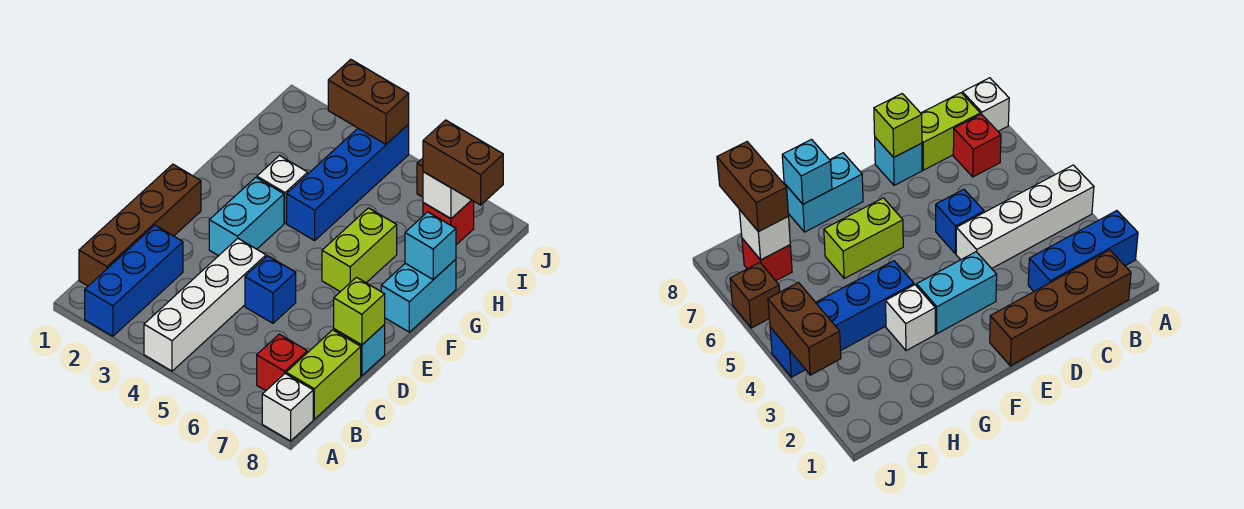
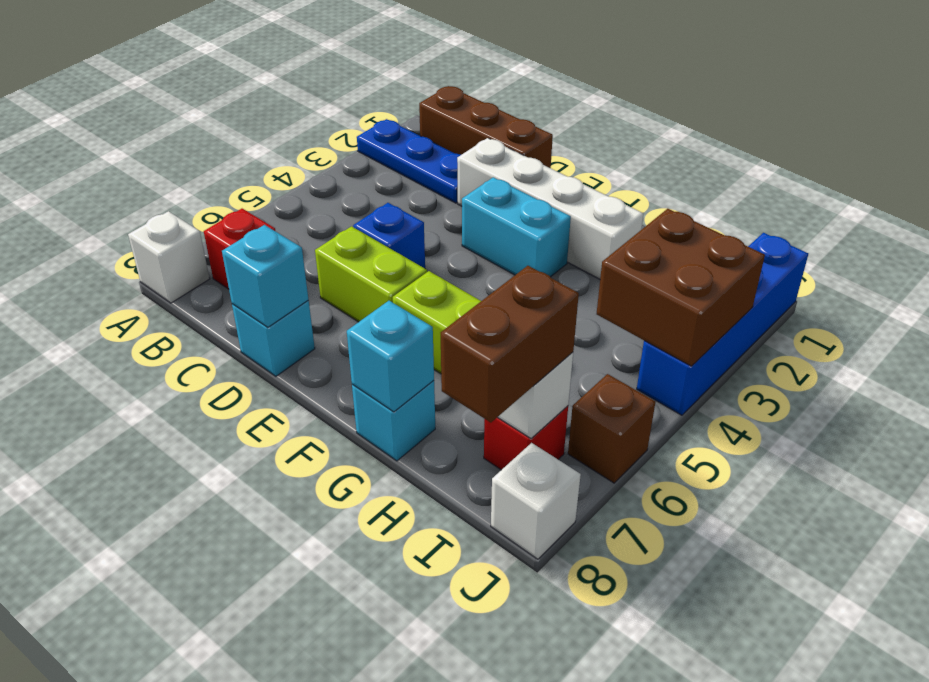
blue brick A2:C2 level 1 -> blue plate A2:C2 level 1
white brick A4:D4 level 1 -> white brick D2:G2 level 1
brown brick B1:E1 level 1 -> brown brick B1:D1 level 1
lime brick B8:C8 level 1 -> lime brick D6:E6 level 1
lime brick D8 level 2 -> cyan brick D8 level 2
cyan brick F8:G8 level 1 -> cyan brick G8 level 1
white brick G3 level 1 -> white brick J8 level 1
blue brick G4:J4 level 1 -> blue brick J1:J4 level 1
brown brick J3:J4 level 2 -> brown brick I3:J4 level 2

